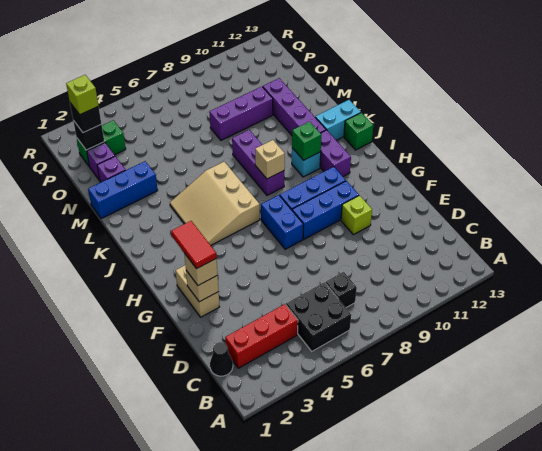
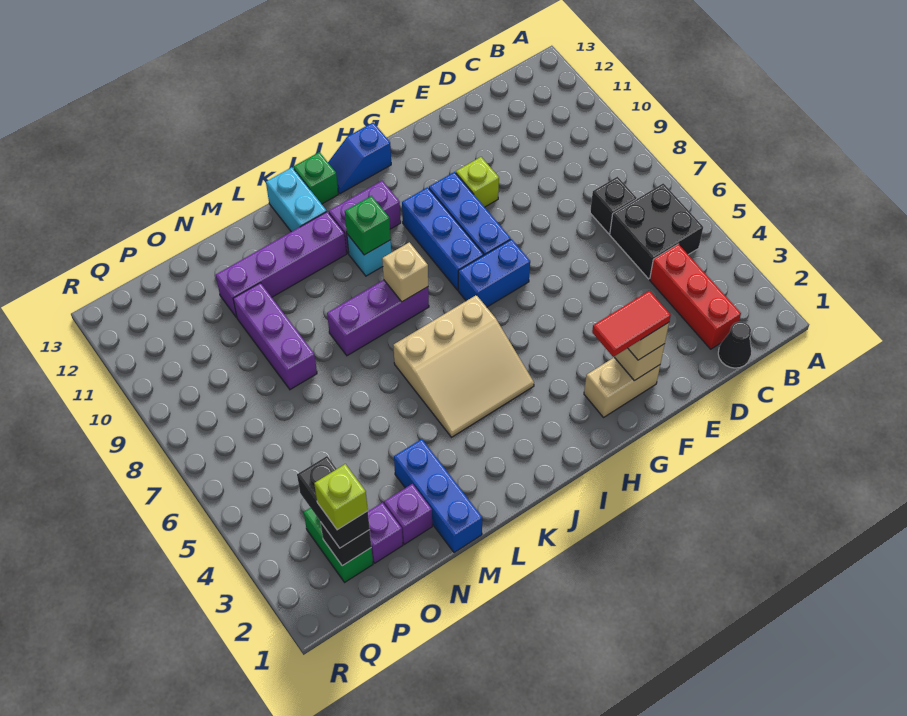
none -> blue slope H13:I13 level 1 top H
black brick P2 level 3 -> black brick P2:P3 level 3

